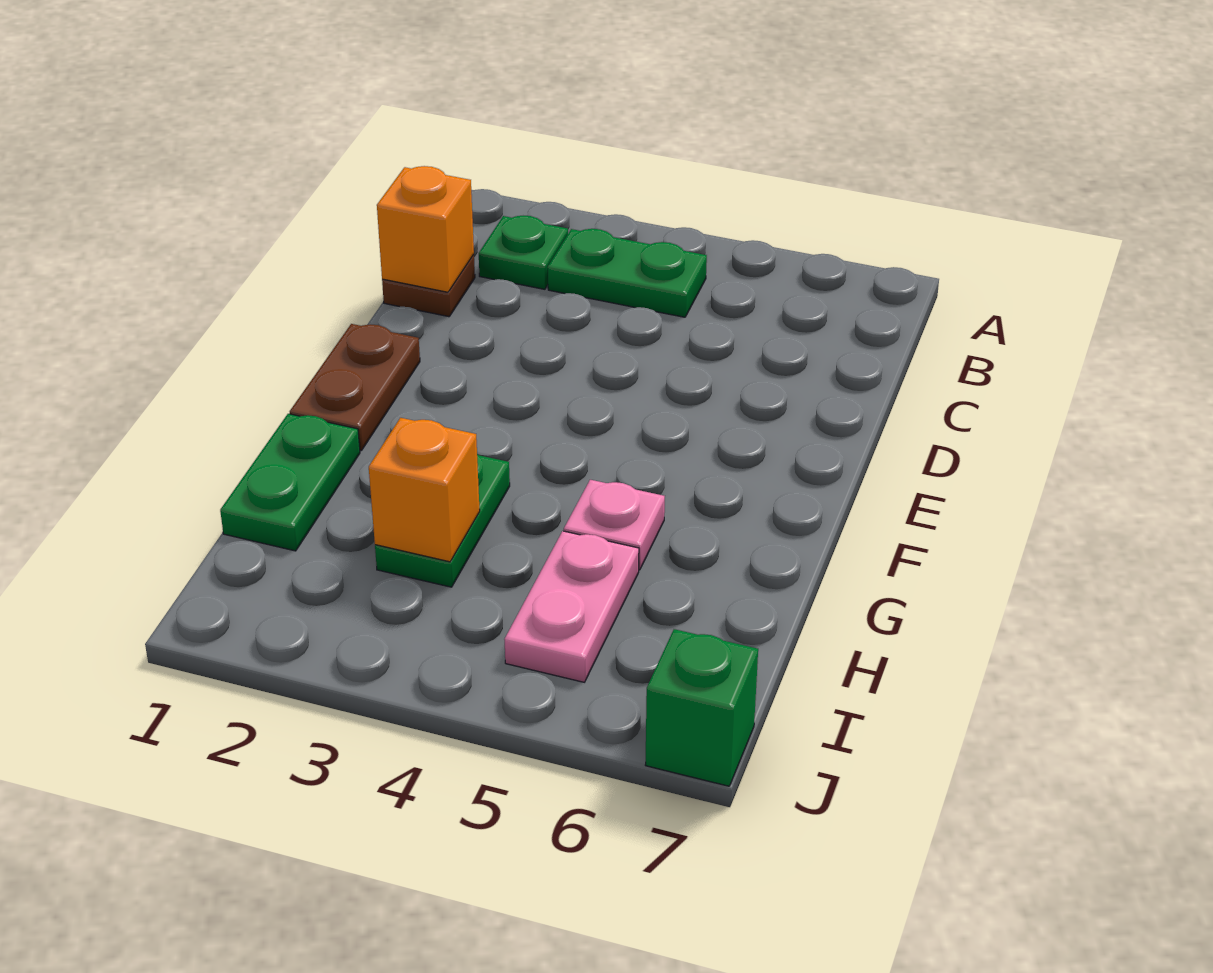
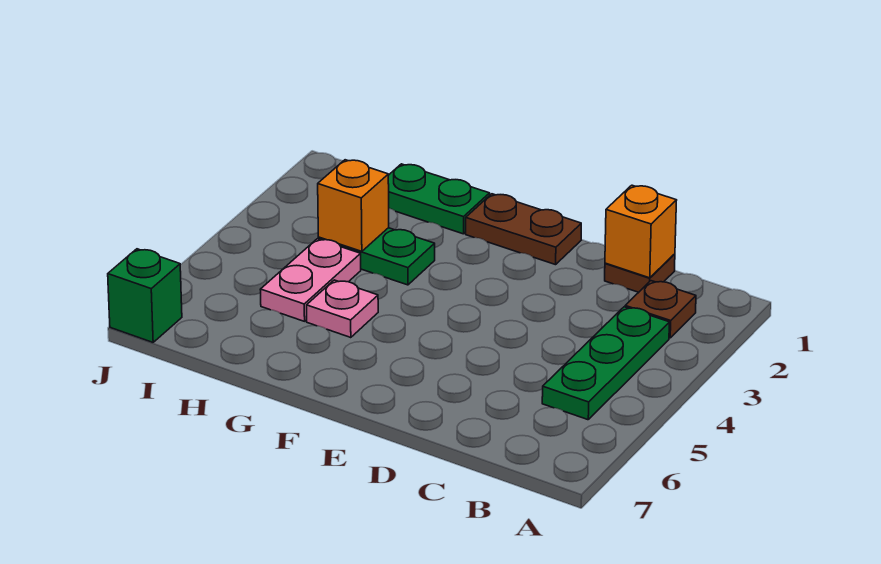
green plate B2 level 1 -> brown plate B2 level 1
green plate B3:B4 level 1 -> green plate B3:B5 level 1
pink plate H5:I5 level 1 -> pink plate H4:H5 level 1

